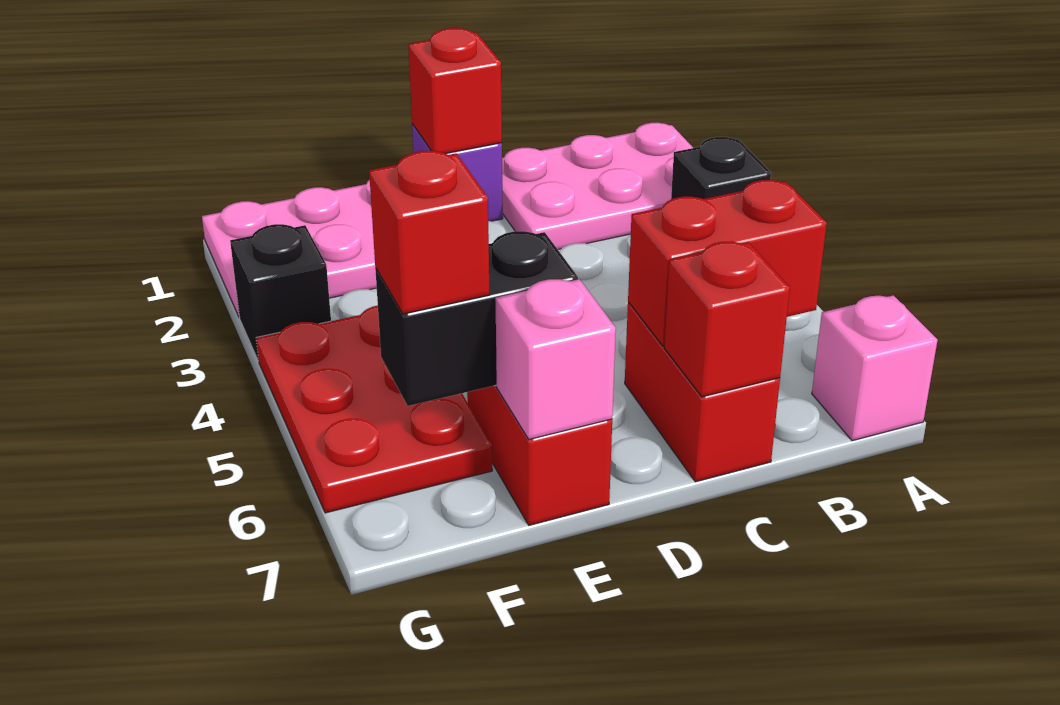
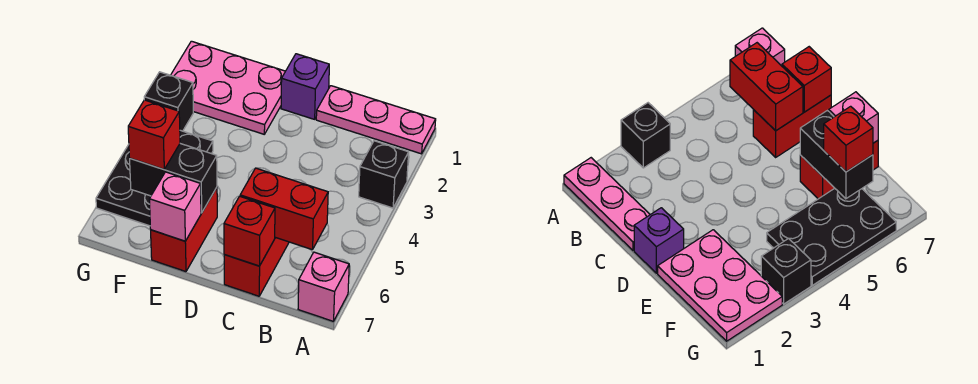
pink plate A1:C2 level 1 -> pink plate A1:C1 level 1
red brick D1 level 2 -> none
red plate F4:G6 level 1 -> black plate F4:G6 level 1

